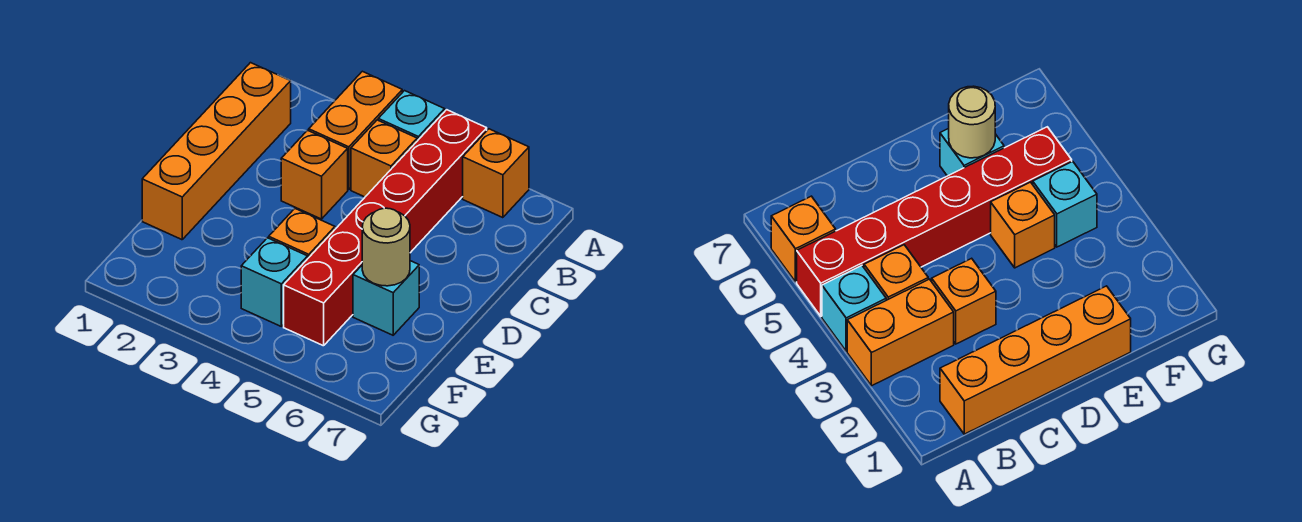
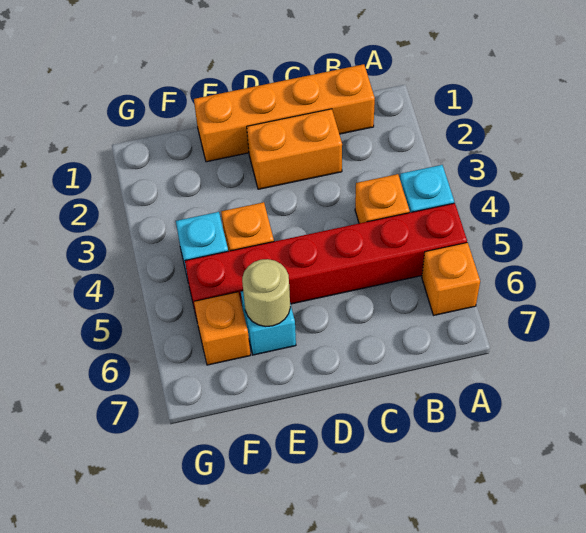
orange brick A3:B3 level 1 -> orange brick C2:D2 level 1
orange brick C3 level 1 -> orange brick F6 level 1

